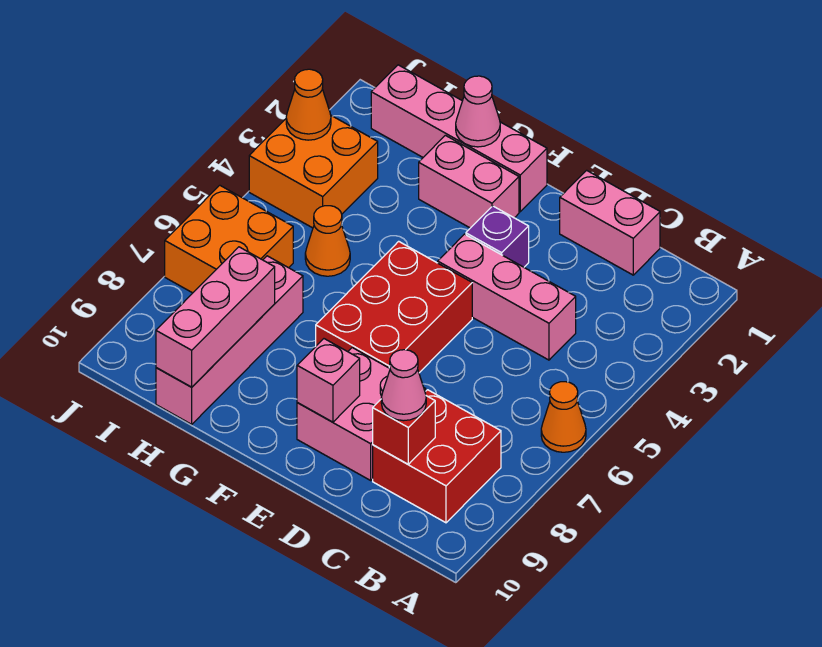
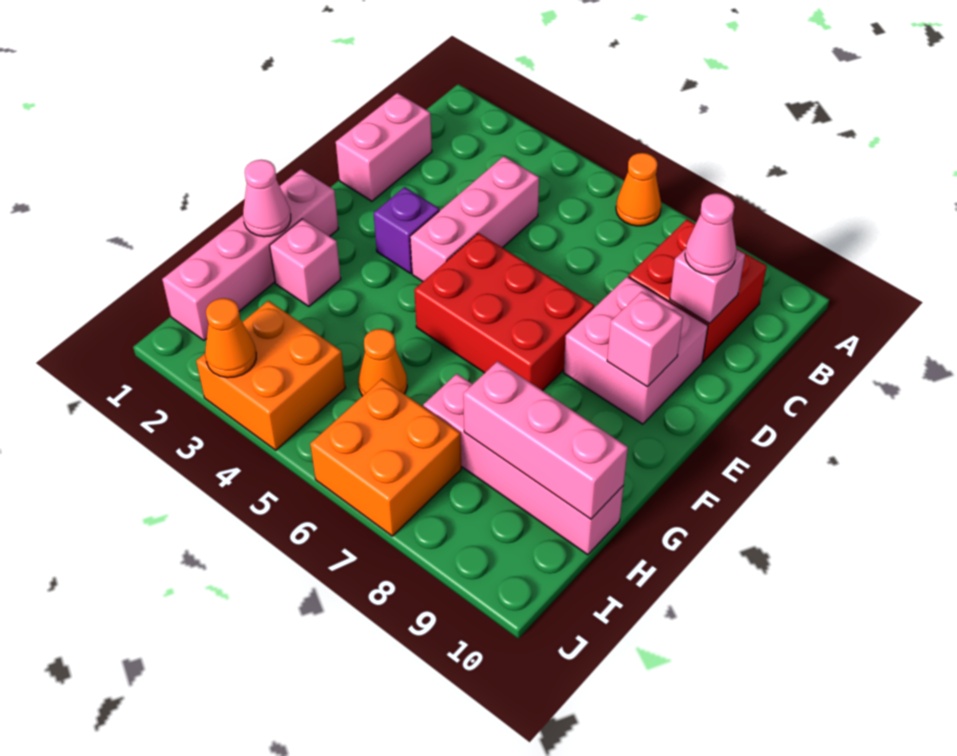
red brick C9 level 2 -> pink brick C9 level 2
pink brick F2:G2 level 1 -> pink brick G2 level 1

